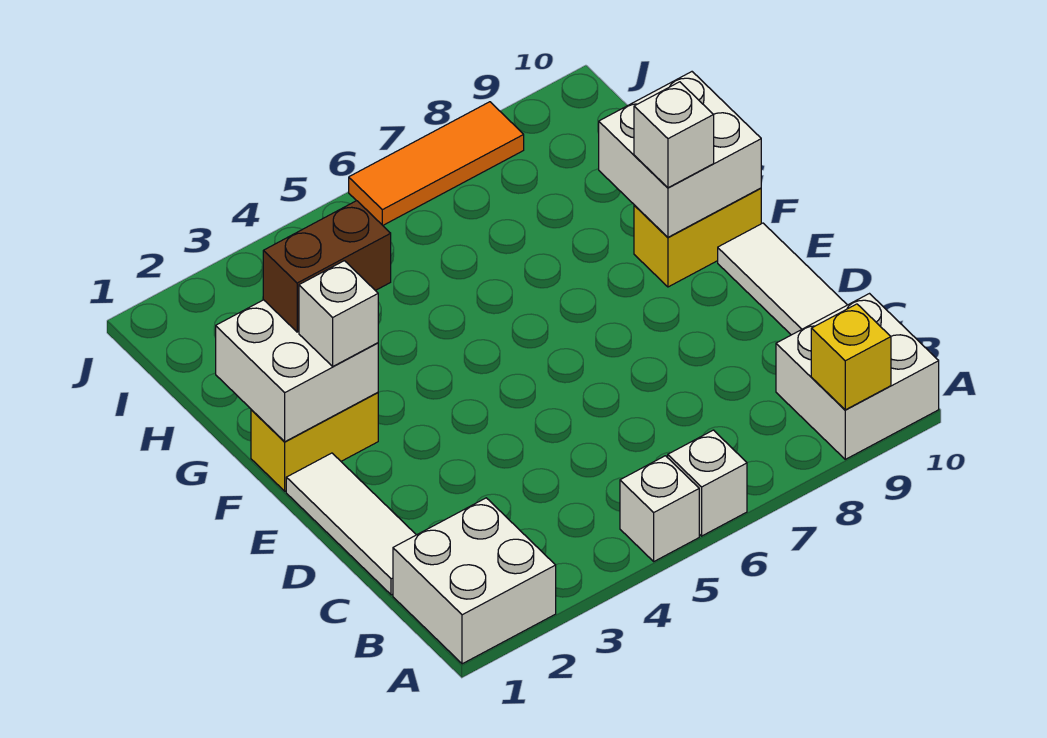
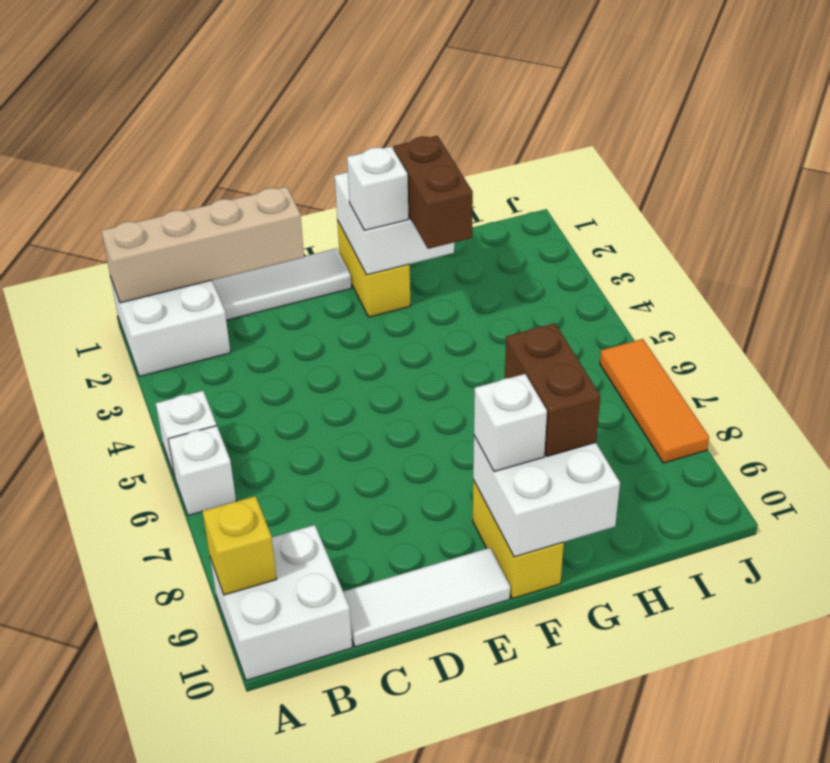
none -> tan brick A1:D1 level 2
none -> brown brick G8:G9 level 3

